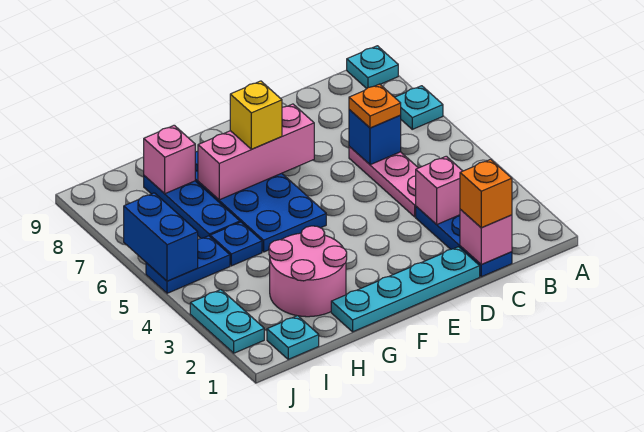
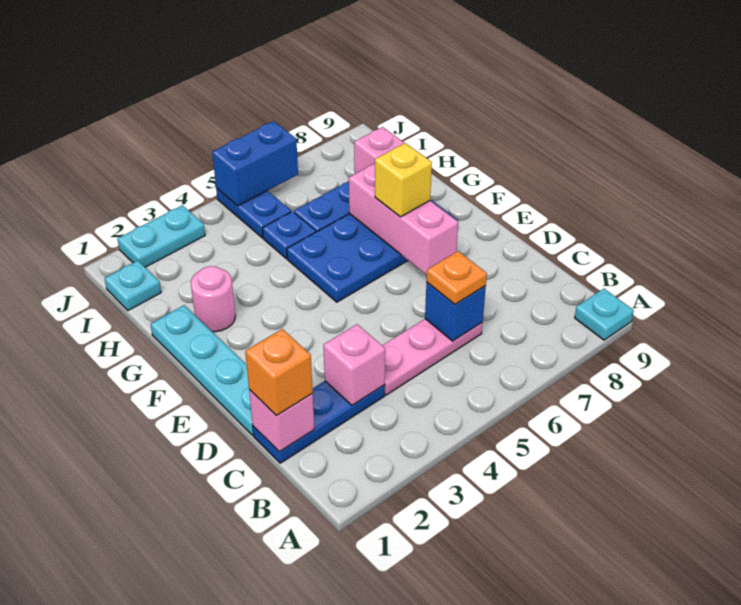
cyan plate A7 level 1 -> none
pink round brick G2:H3 level 1 -> pink round brick G2 level 1

